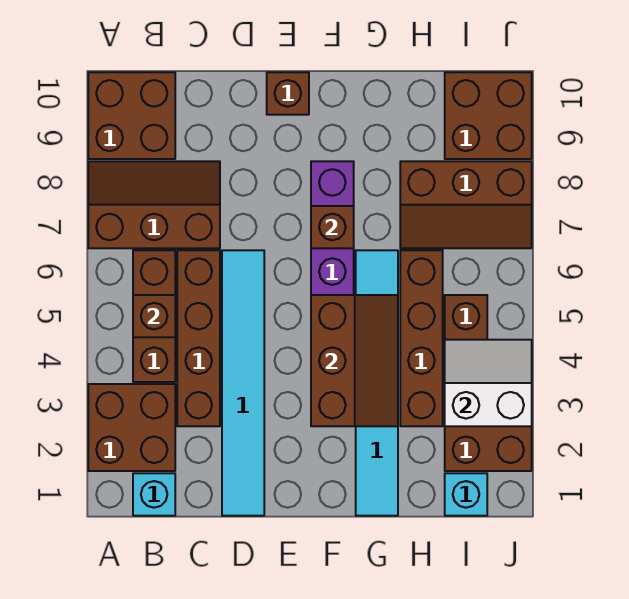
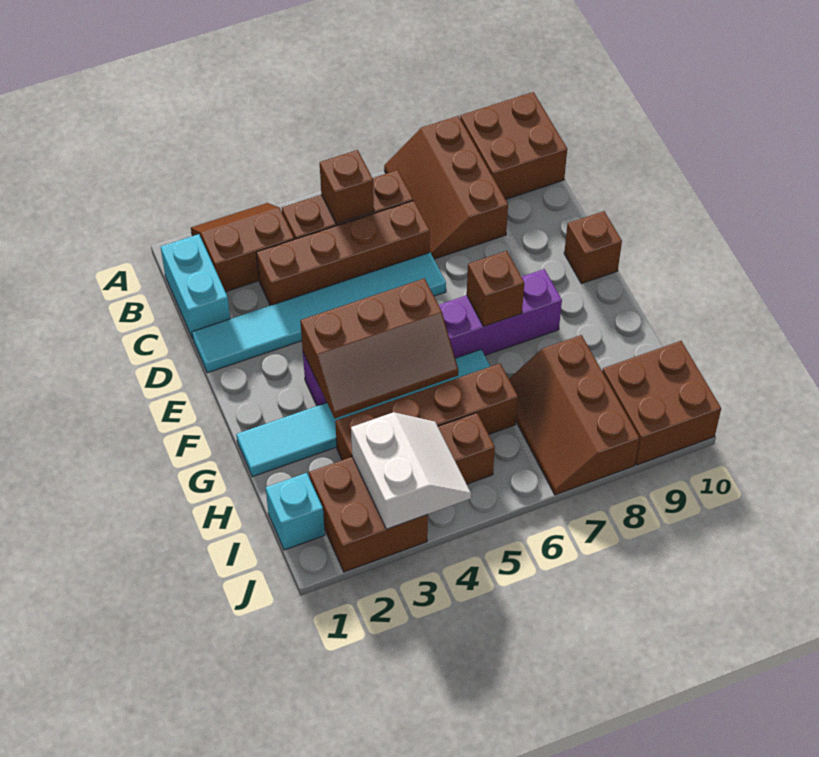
brown brick A2:B3 level 1 -> brown slope A2:B3 level 1 top B
brown slope A7:C8 level 1 top 7 -> brown slope A7:C8 level 1 top 8
cyan brick B1 level 1 -> cyan brick B1:C1 level 1

